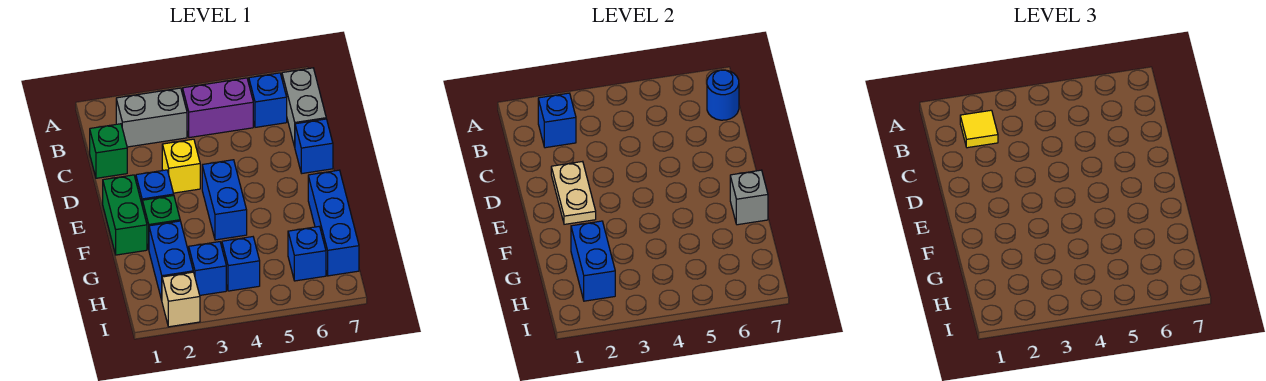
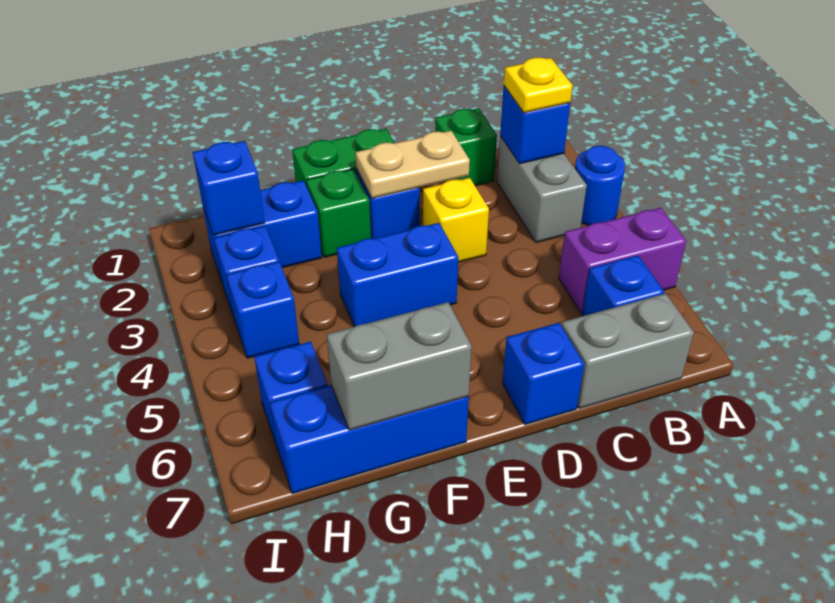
yellow tile B2 level 3 -> yellow plate B2 level 3
purple brick B4:B5 level 1 -> purple brick A5:B5 level 1
blue round brick B7 level 2 -> blue round brick A3 level 1
grey brick F7 level 2 -> grey brick F7:G7 level 2
blue brick G2:H2 level 2 -> blue brick H2 level 2
tan brick I2 level 1 -> none

